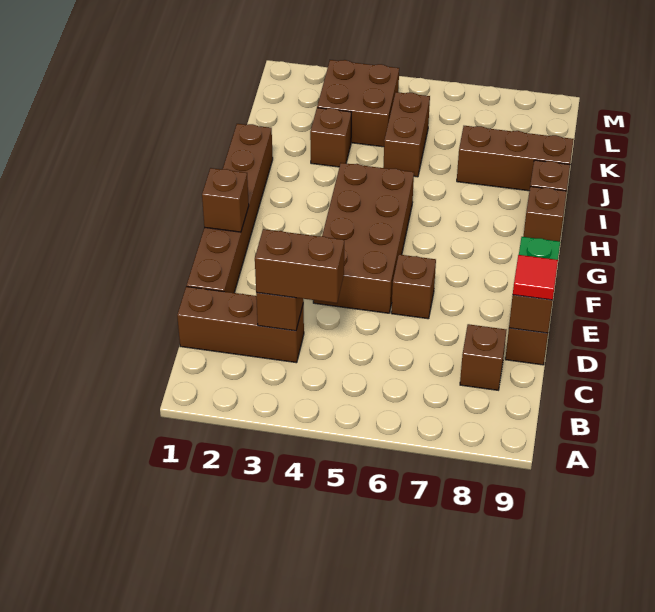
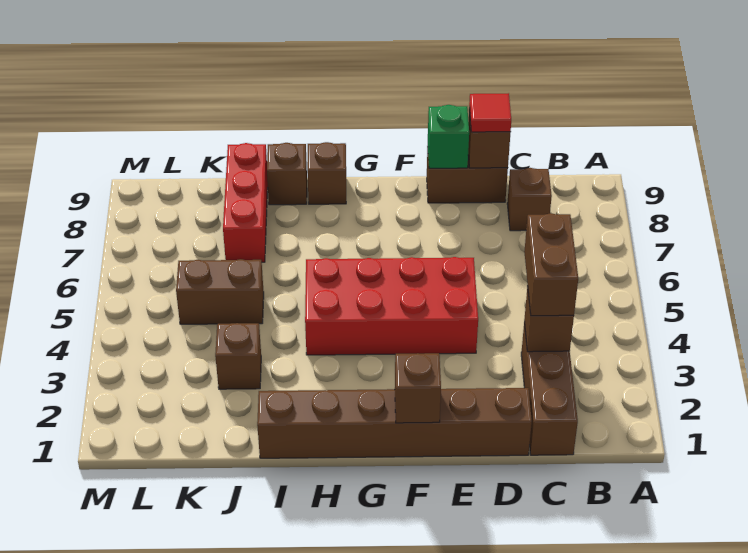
brown brick E4:H5 level 1 -> red brick E4:H5 level 1
brown brick E6 level 1 -> none
brown brick J7:J9 level 1 -> red brick J7:J9 level 1
brown brick K3:L4 level 1 -> none

